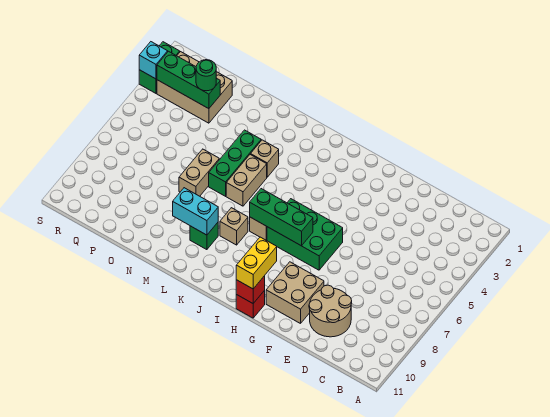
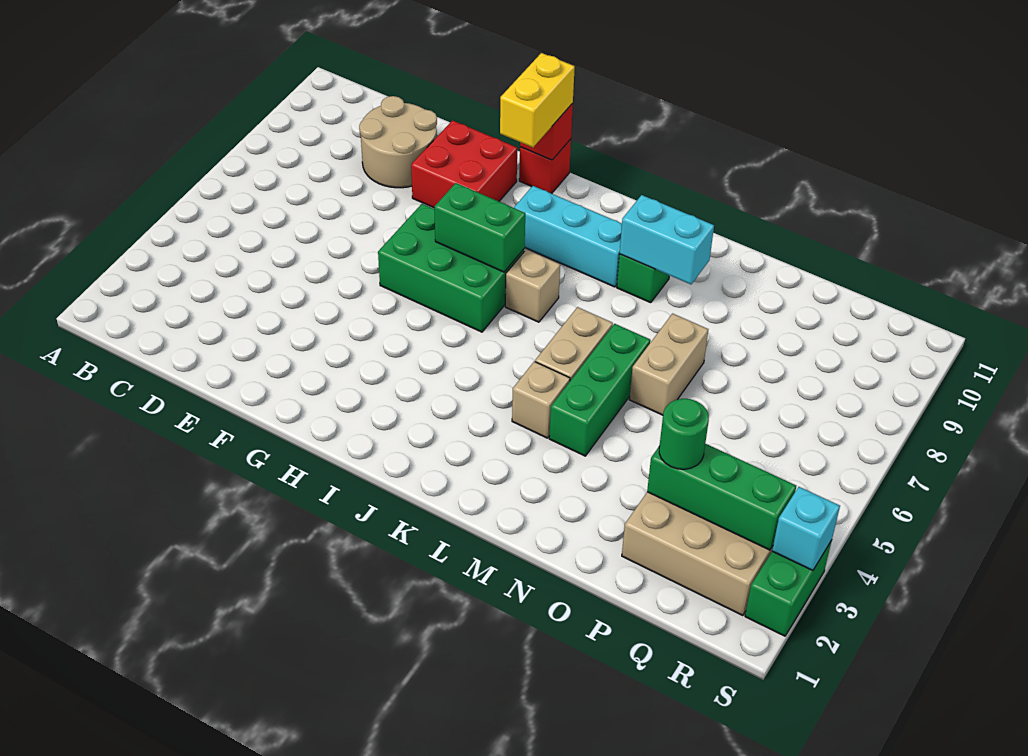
tan brick F9:G10 level 1 -> red brick F9:G10 level 1
green brick H7:J7 level 2 -> green brick H7:I7 level 2
none -> cyan brick I9:K9 level 1
tan brick K8 level 1 -> none

